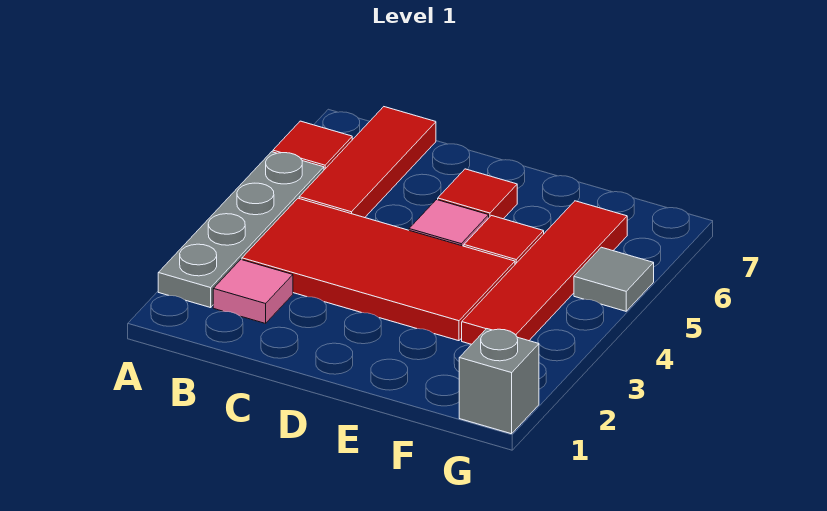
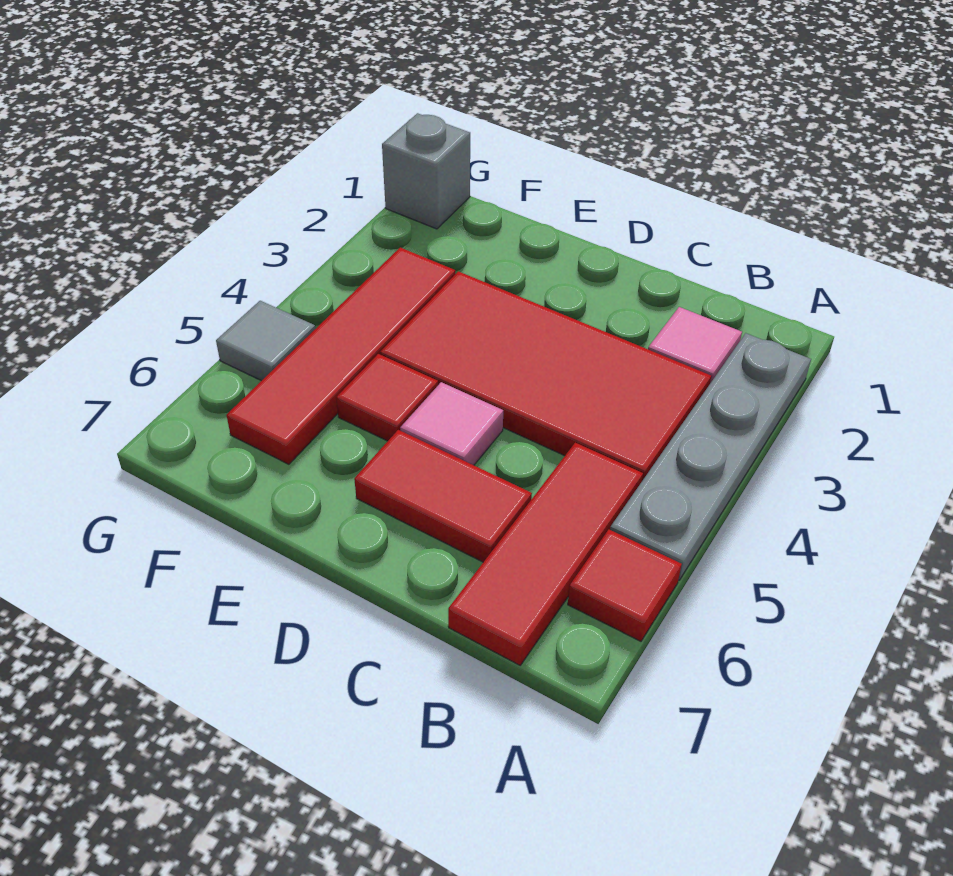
red tile D6 level 1 -> red tile C6:D6 level 1

